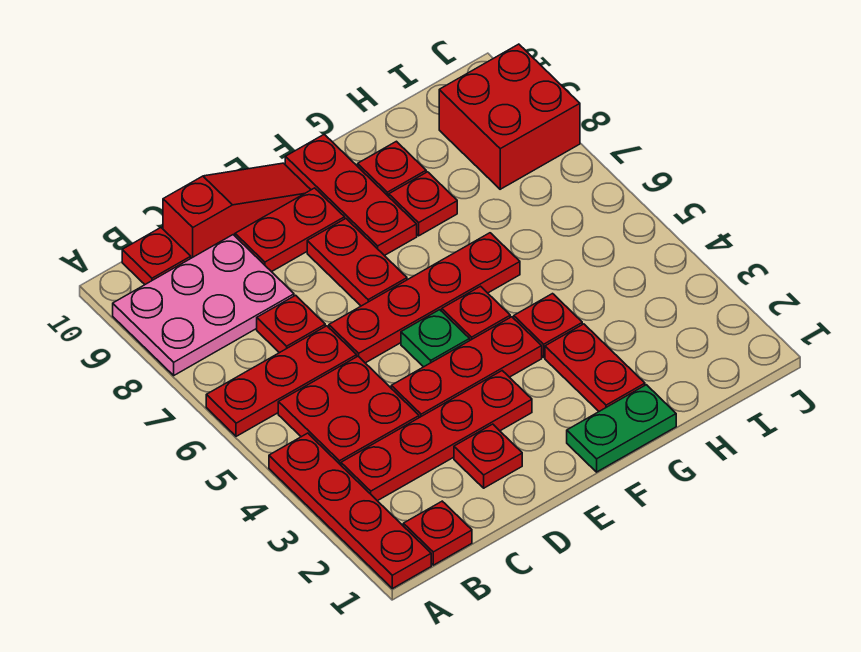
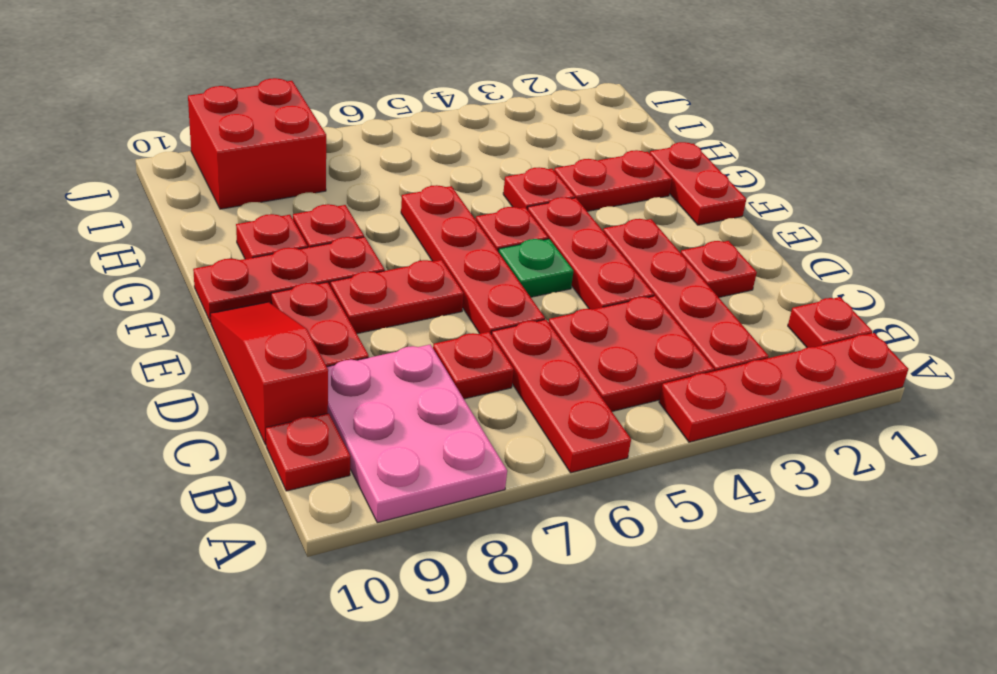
green plate F1:G1 level 1 -> red plate F1:G1 level 1

